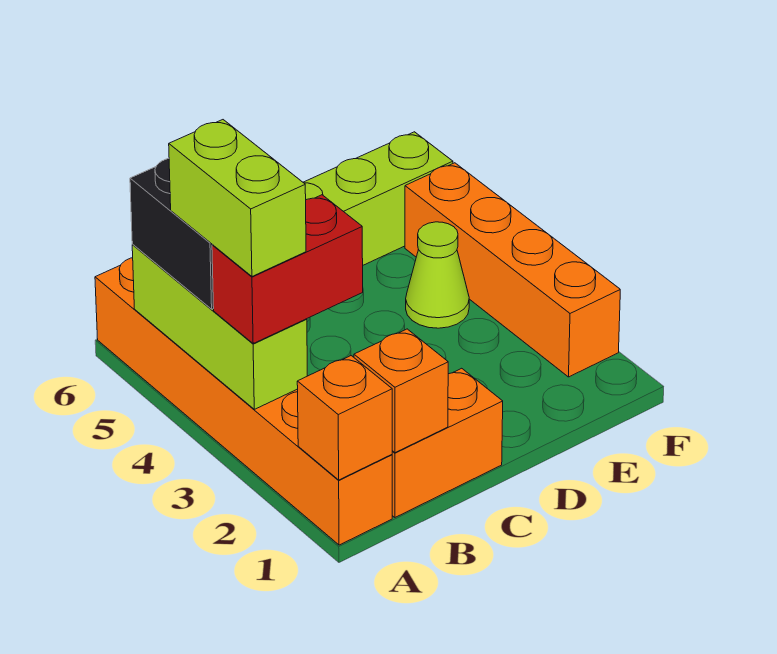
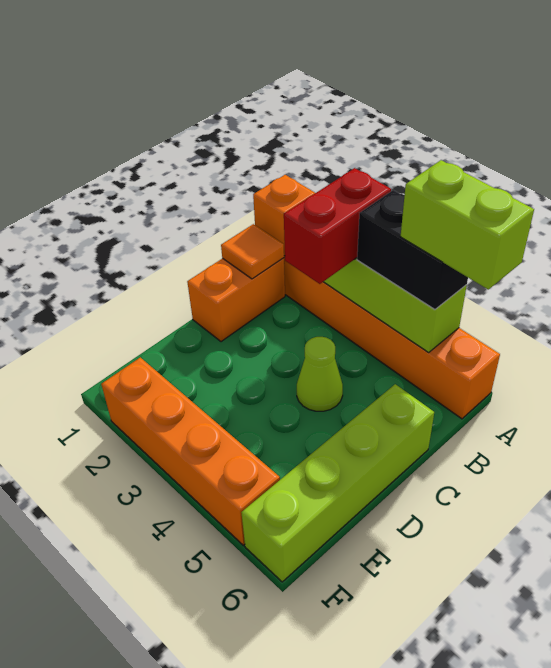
lime brick A3:A4 level 4 -> lime brick A5:A6 level 4
orange brick B1 level 2 -> orange tile B1 level 2
lime cone E4 level 1 -> lime cone C4 level 1

